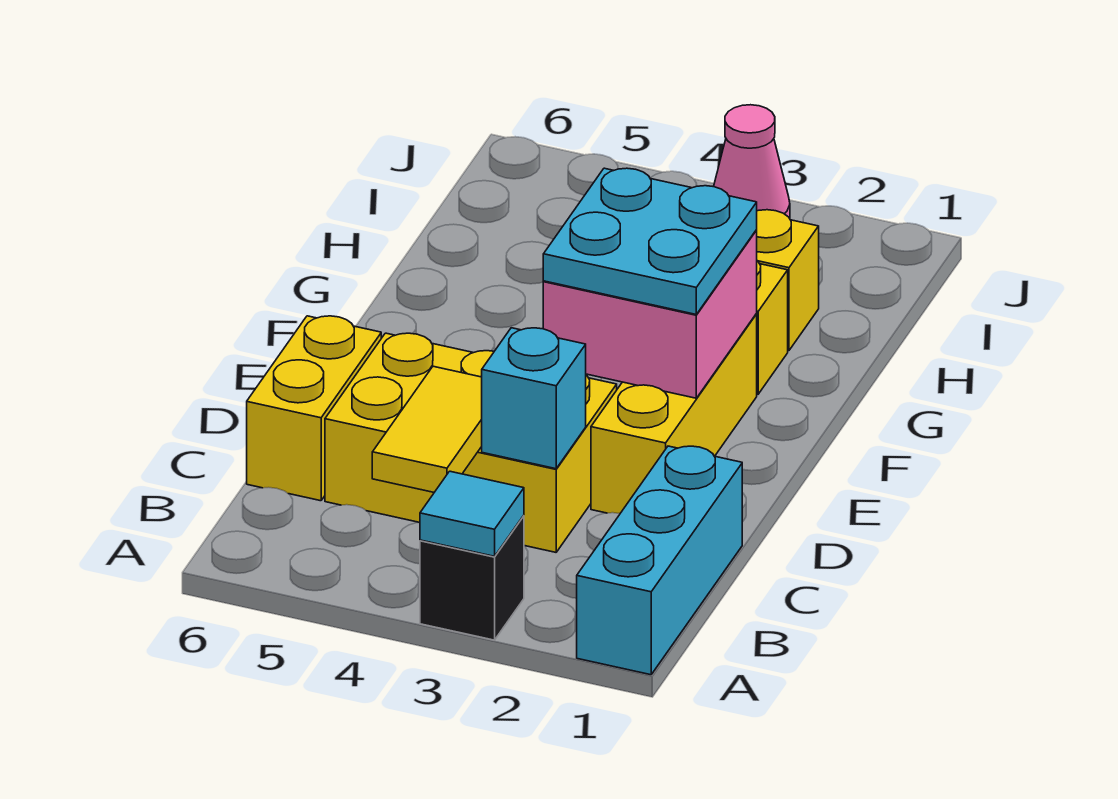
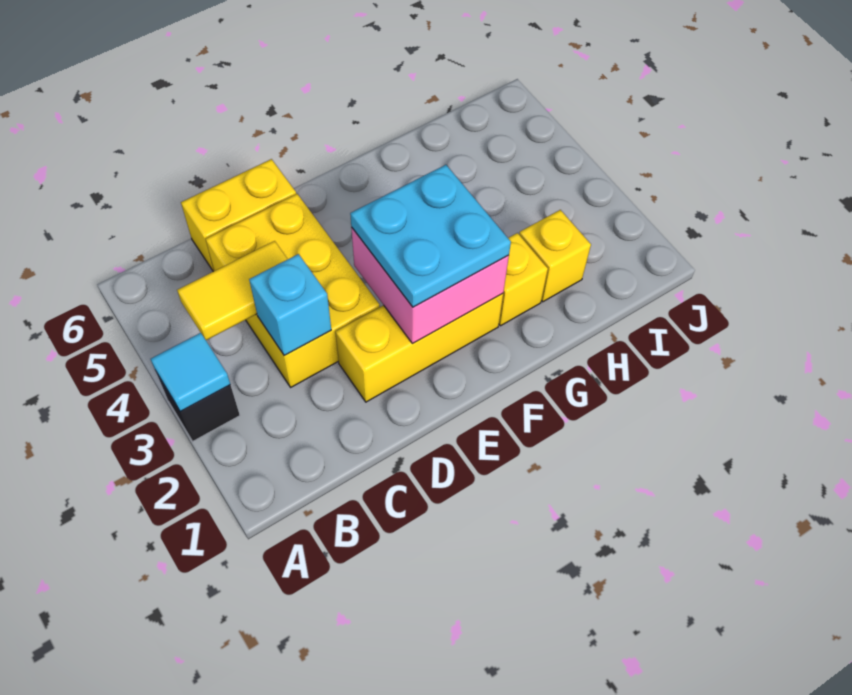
cyan brick A1:C1 level 1 -> none
pink cone J3 level 1 -> none

